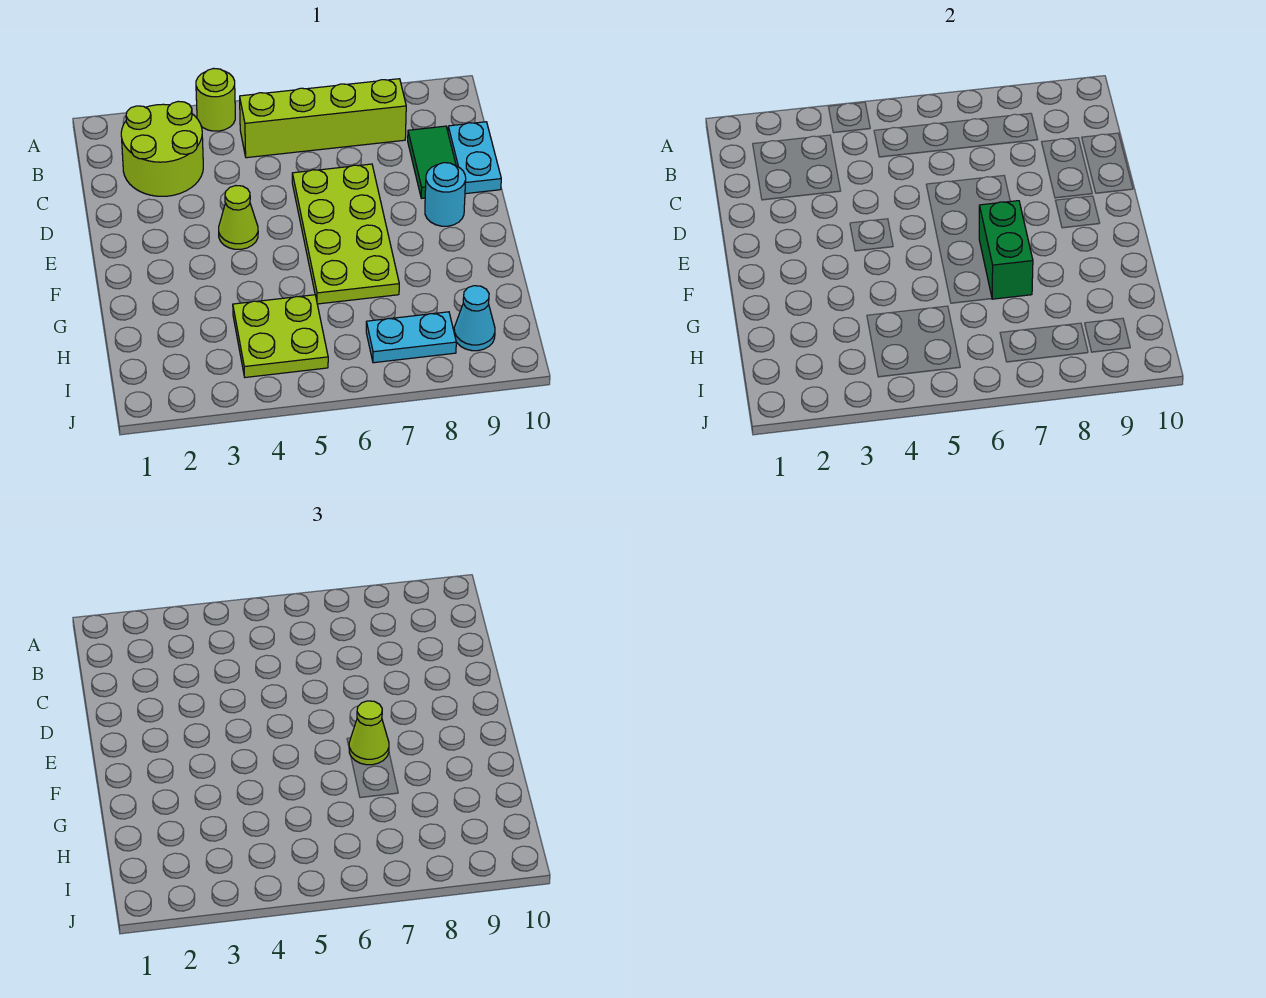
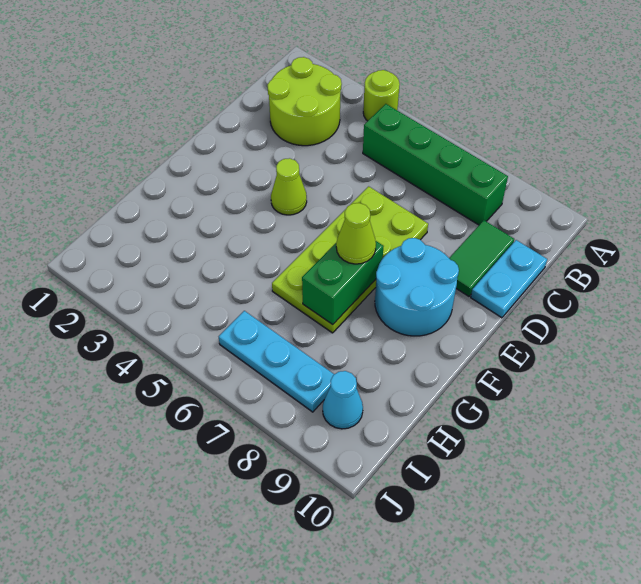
lime brick B5:B8 level 1 -> green brick B5:B8 level 1
cyan round brick E9 level 1 -> cyan round brick E8:F9 level 1
lime plate H4:I5 level 1 -> none
cyan plate I7:I8 level 1 -> cyan plate I6:I8 level 1

